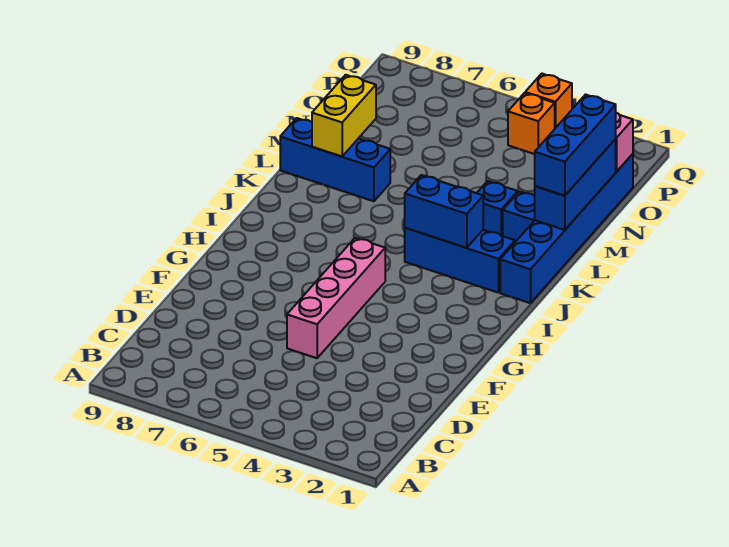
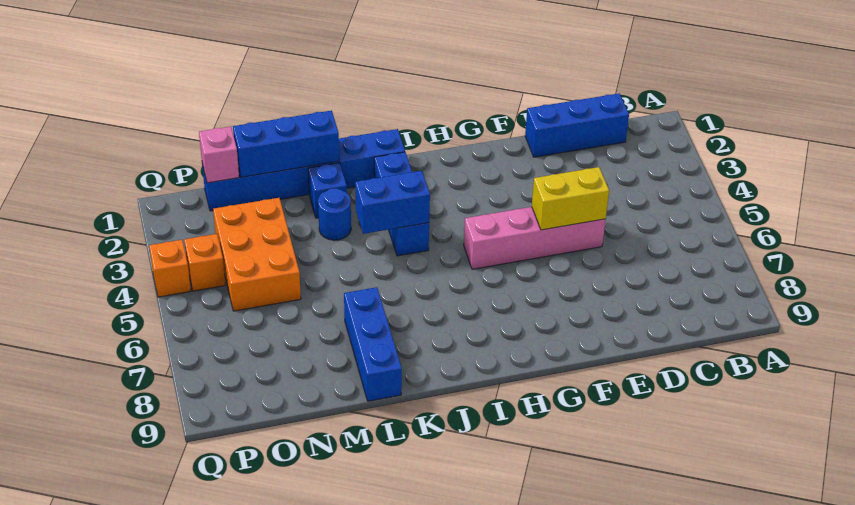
blue brick J3:J4 level 2 -> blue brick J4:K4 level 2
blue brick L1:N1 level 3 -> blue brick C1:E1 level 1
blue brick L3 level 1 -> blue round brick L3 level 1
yellow brick L8:M8 level 2 -> yellow brick E5:F5 level 2
none -> orange brick N3:O5 level 1

